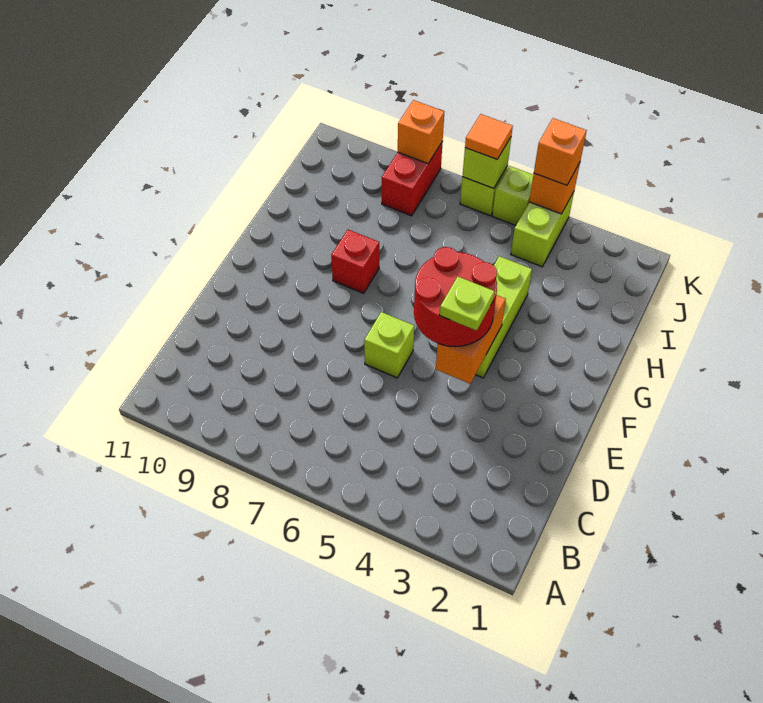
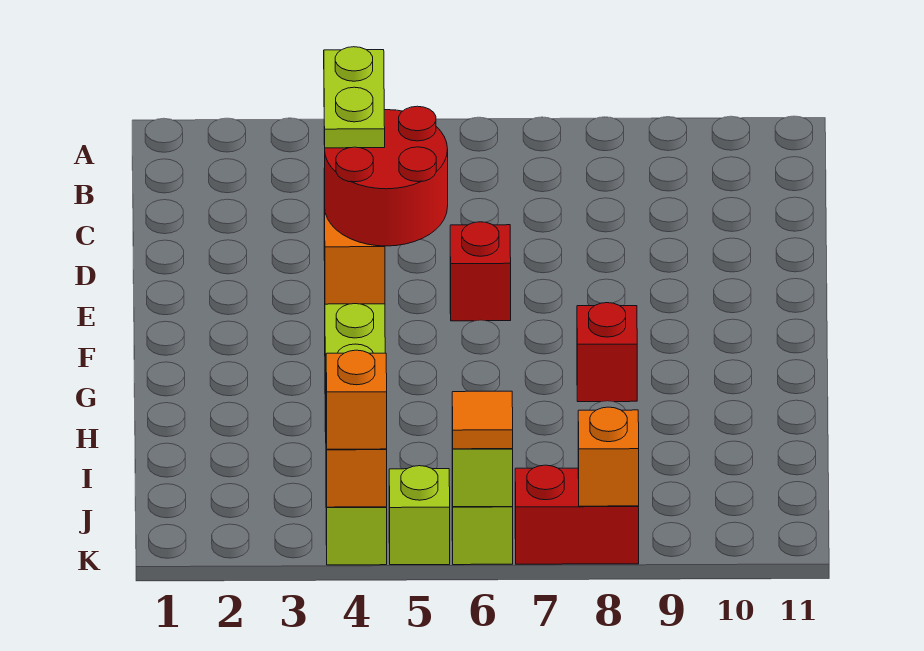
lime plate E4 level 4 -> lime plate D4:E4 level 4
lime brick E6 level 1 -> red brick E6 level 1
red brick J8:K8 level 1 -> red brick K7:K8 level 1

